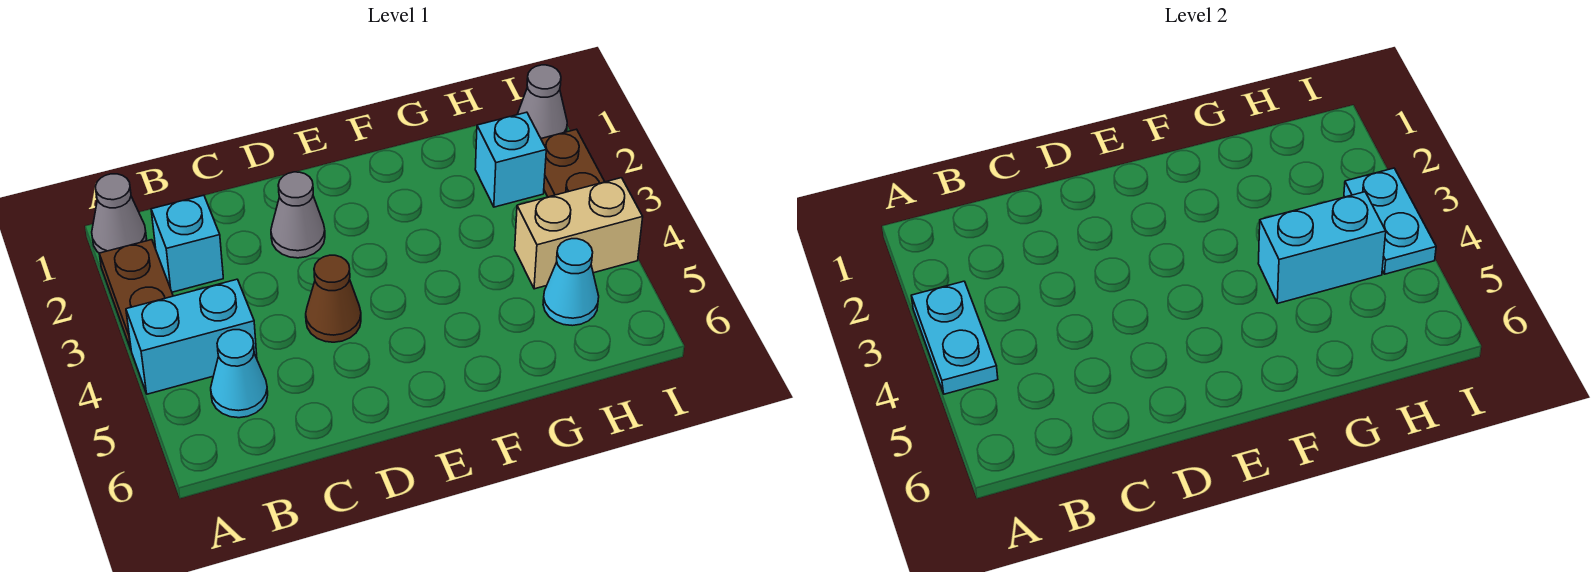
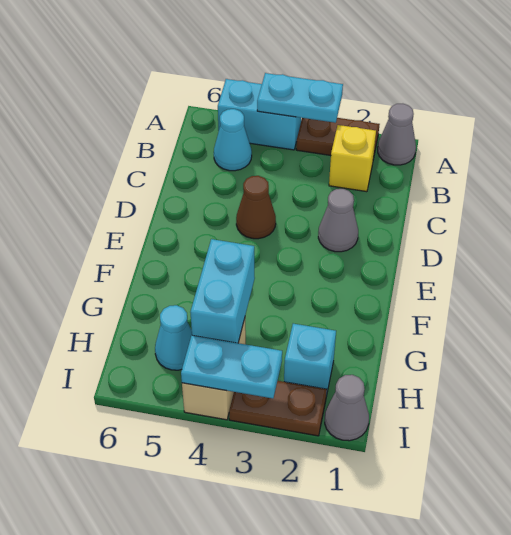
cyan brick A4:B4 level 1 -> cyan brick A4:A5 level 1
cyan brick B2 level 1 -> yellow brick B2 level 1

